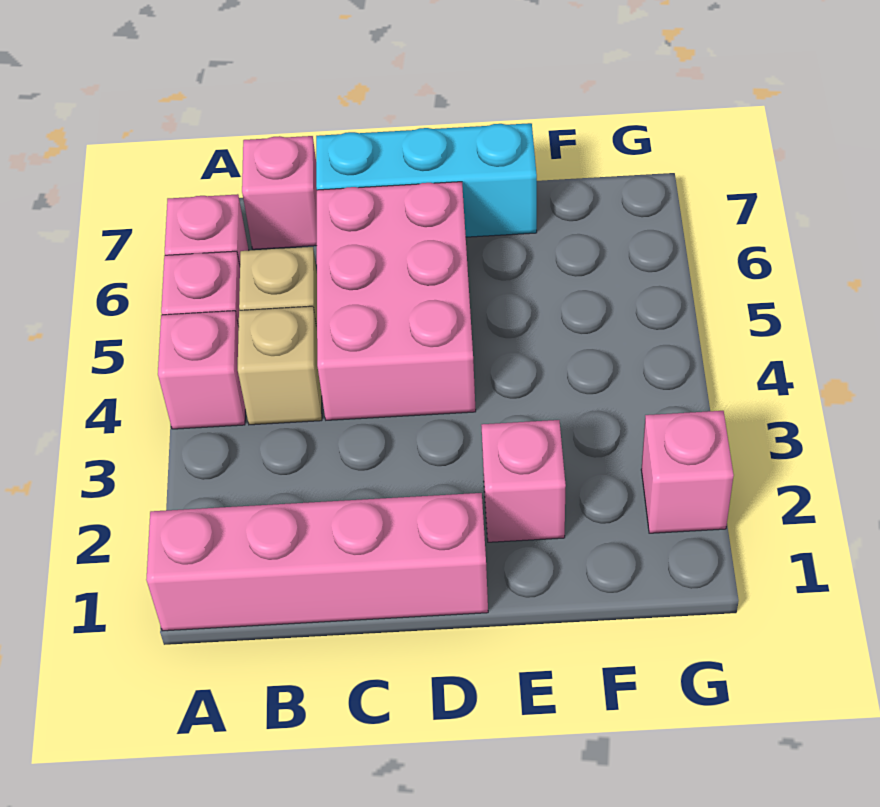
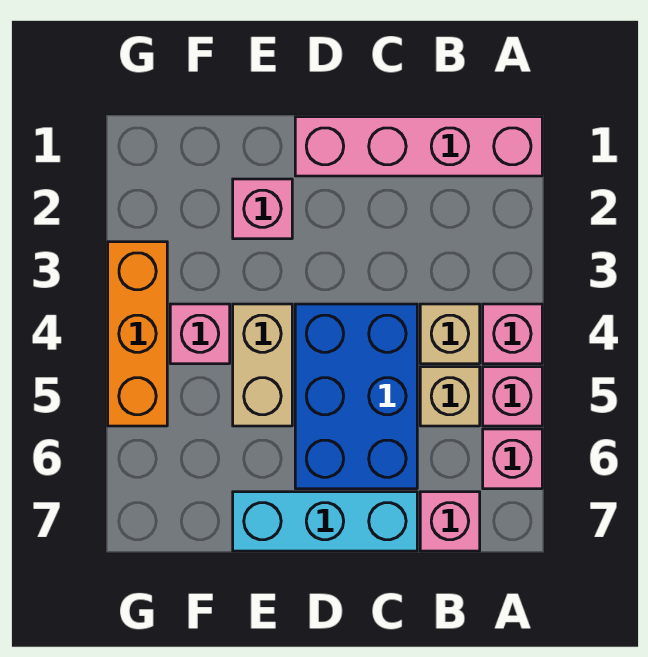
pink brick C4:D6 level 1 -> blue brick C4:D6 level 1
none -> tan brick E4:E5 level 1
pink brick G2 level 1 -> pink brick F4 level 1
none -> orange brick G3:G5 level 1

